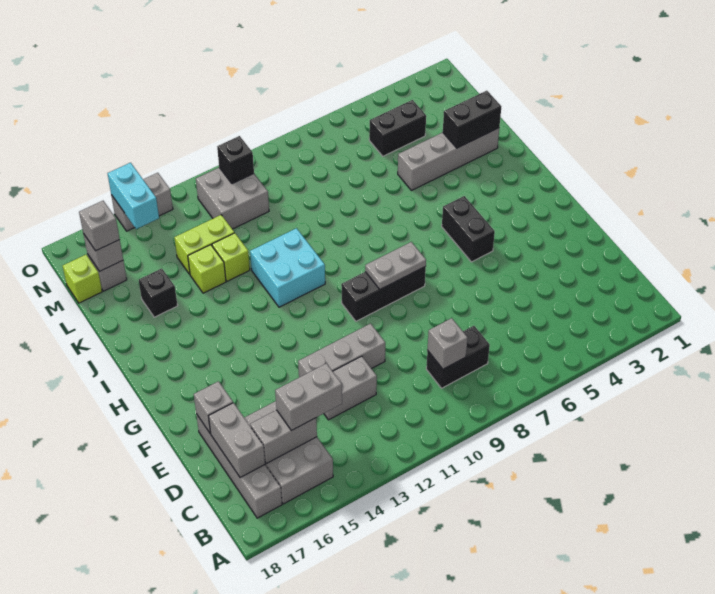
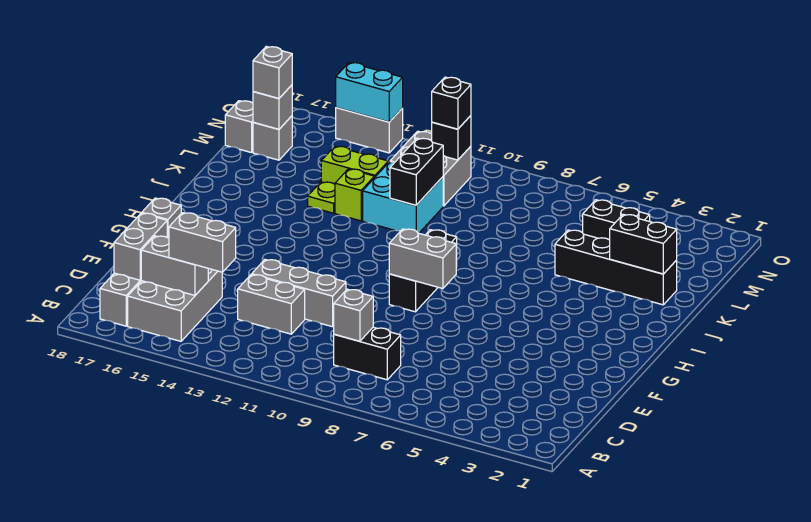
black brick G5:H5 level 1 -> black brick K11:L11 level 2
black brick G8:G10 level 1 -> black brick G9:I9 level 1
grey plate G8:G9 level 2 -> grey brick G8:G9 level 2
cyan brick I11:J12 level 1 -> cyan brick K11:L12 level 1
grey brick K2:K5 level 1 -> black brick K2:K5 level 1
lime brick K14 level 1 -> lime plate K14 level 1
black brick K16 level 1 -> black brick N11 level 3
lime brick M18 level 1 -> grey brick M18 level 1
cyan brick N15:O15 level 2 -> cyan brick O14:O15 level 2

